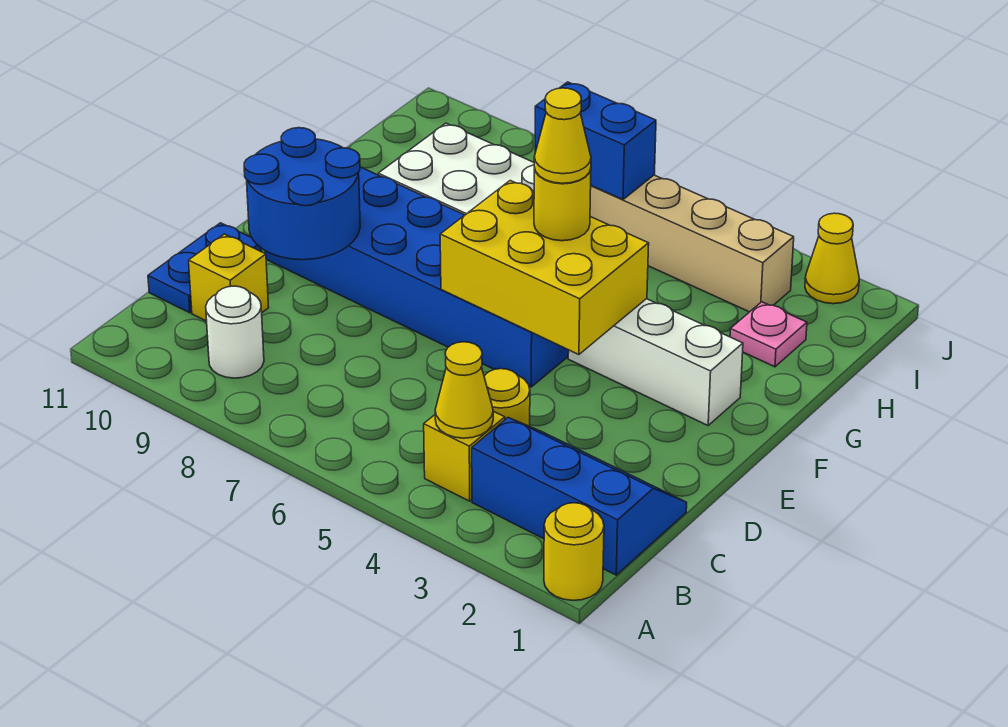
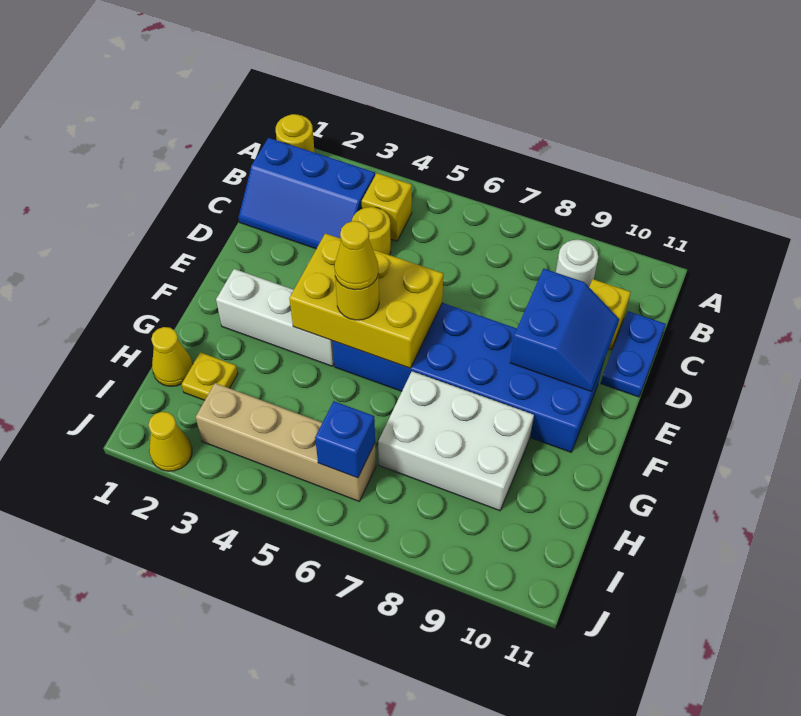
yellow cone B4 level 2 -> yellow cone H1 level 1
blue round brick D9:E10 level 2 -> blue slope D9:E10 level 2 top 9
pink plate H2 level 1 -> yellow plate H2 level 1
blue brick I6:I7 level 2 -> blue brick I6 level 2

